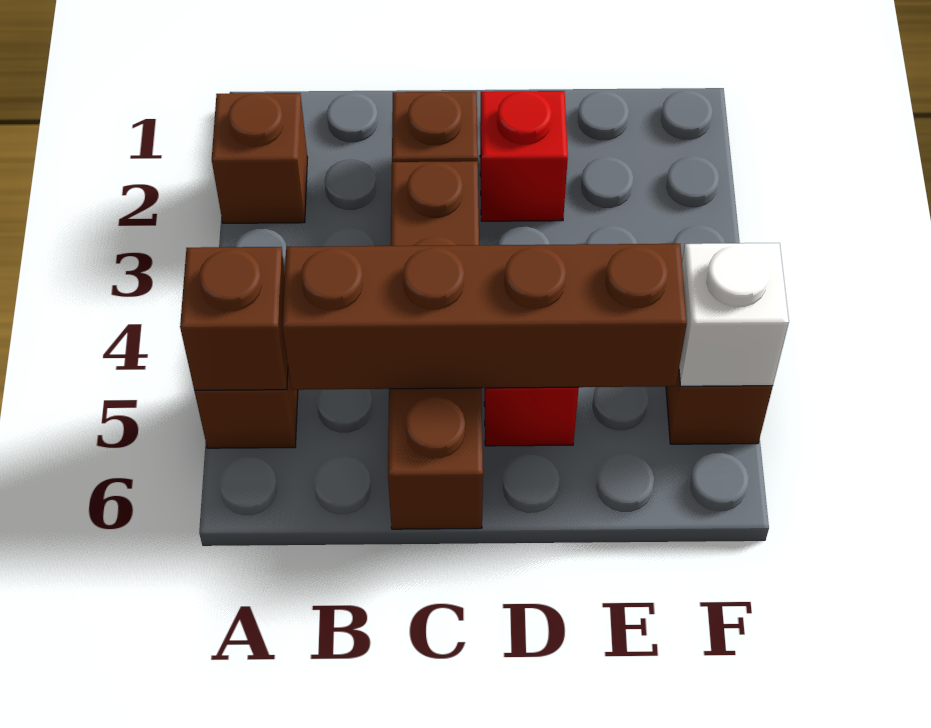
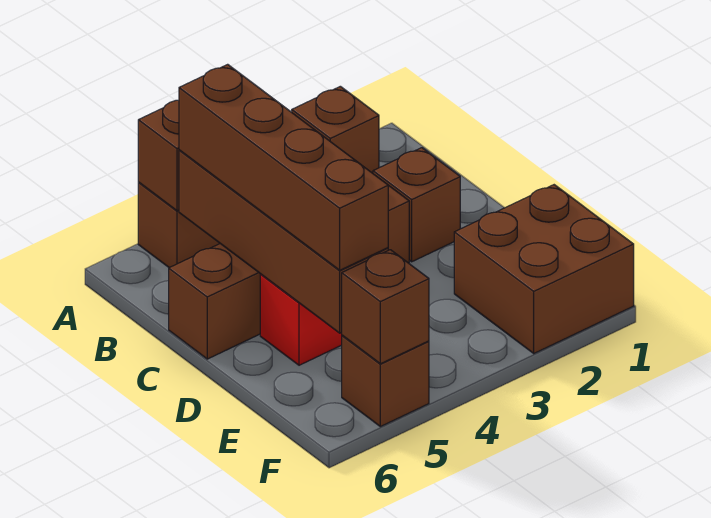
none -> brown brick B5:E5 level 3
red brick D2 level 1 -> none
none -> brown brick E1:F2 level 1
white brick F5 level 2 -> brown brick F5 level 2

